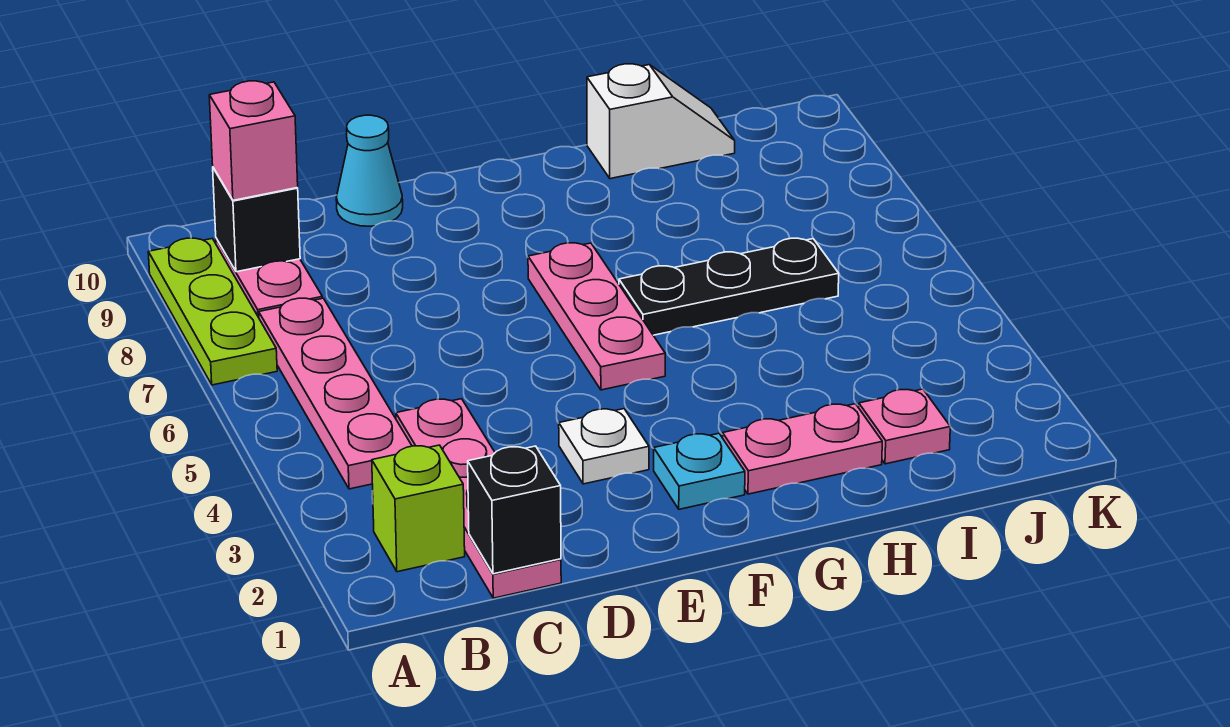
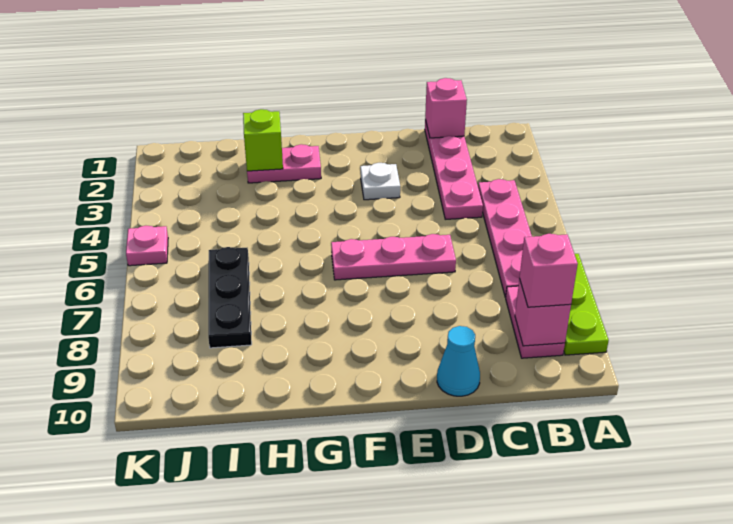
lime brick B2 level 1 -> lime brick H2 level 2
black brick B9 level 2 -> pink brick B9 level 2
black brick C1 level 2 -> pink brick C1 level 2
cyan plate F2 level 1 -> none
pink plate F5:F7 level 1 -> pink plate D6:F6 level 1
black plate G6:I6 level 1 -> black plate I6:I8 level 1
white slope H10:I10 level 1 top H -> none
pink plate I2 level 1 -> pink plate K5 level 1

